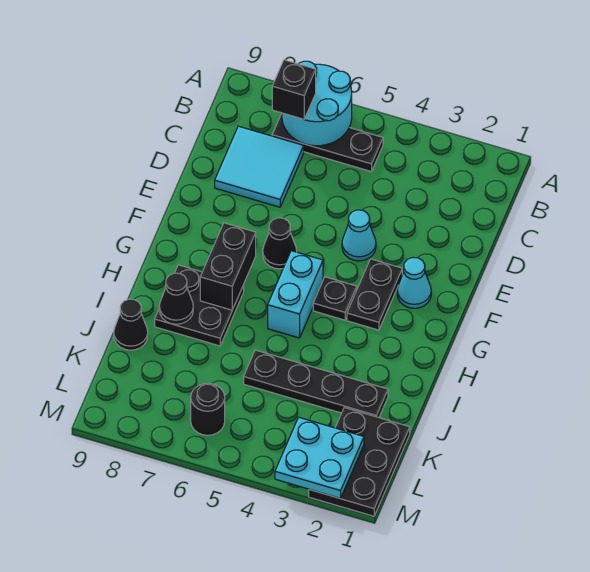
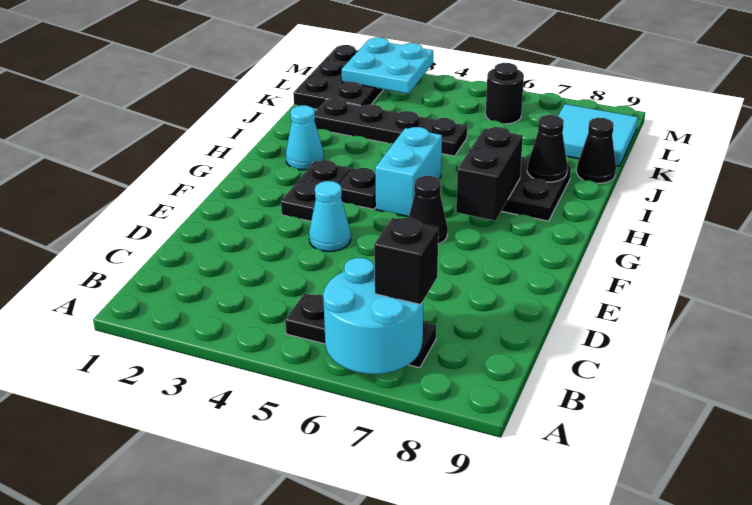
cyan tile C7:D8 level 1 -> cyan tile K8:L9 level 1
cyan cone F2 level 1 -> cyan cone H2 level 1

